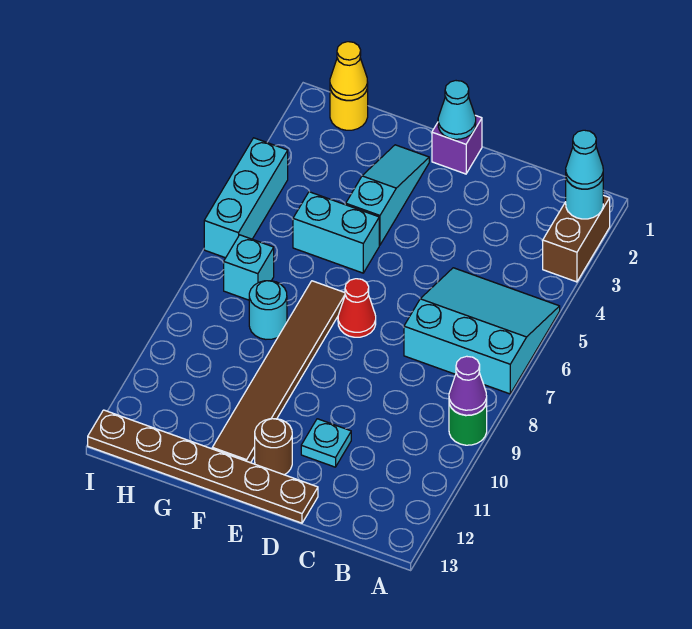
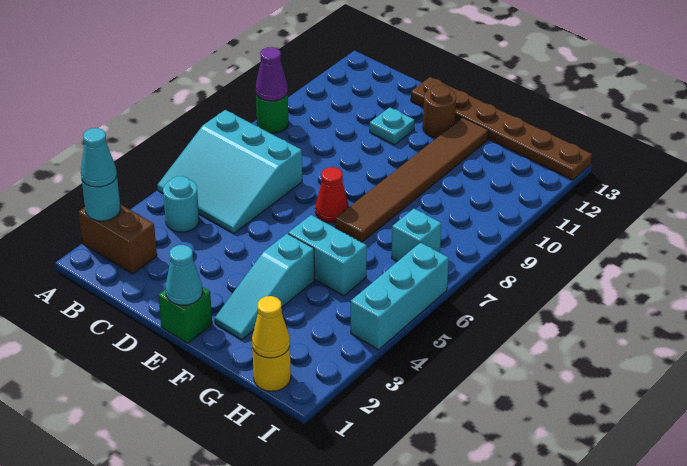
brown brick A2:A3 level 1 -> brown brick A2:B2 level 1
purple brick E1 level 1 -> green brick E1 level 1
cyan round brick G8 level 1 -> cyan round brick B4 level 1

